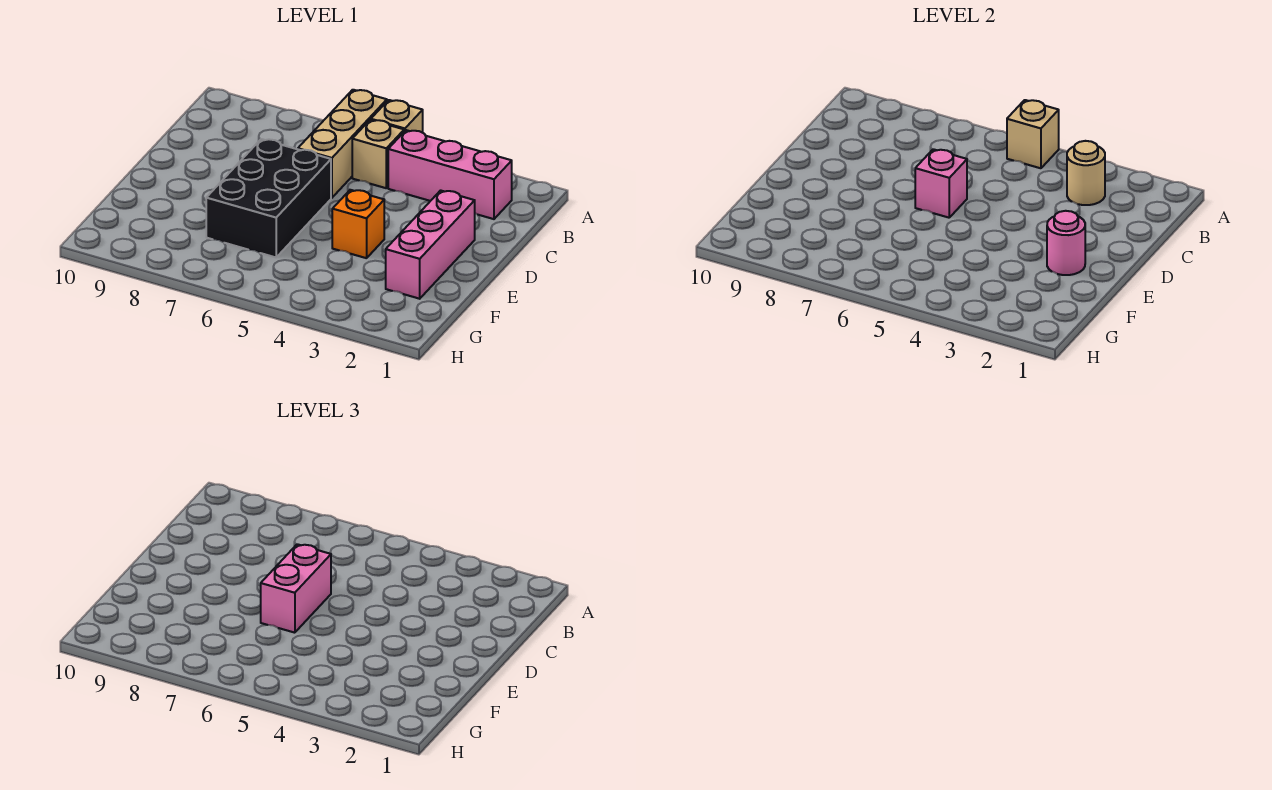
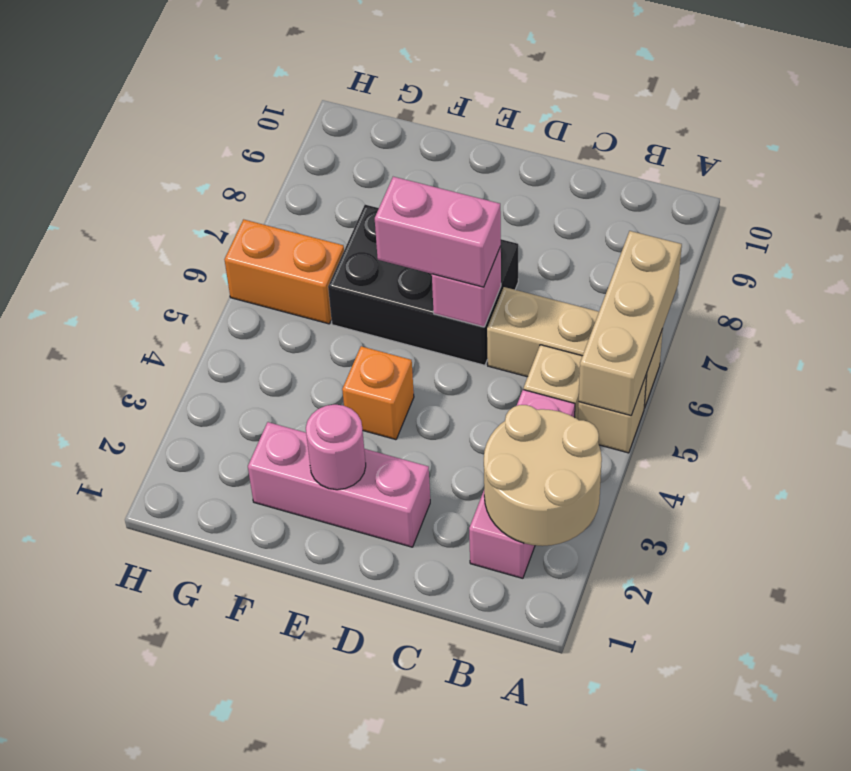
tan brick A5 level 2 -> tan brick A5:A7 level 2
tan round brick B3 level 2 -> tan round brick A2:B3 level 2
none -> orange brick G6:H6 level 1

